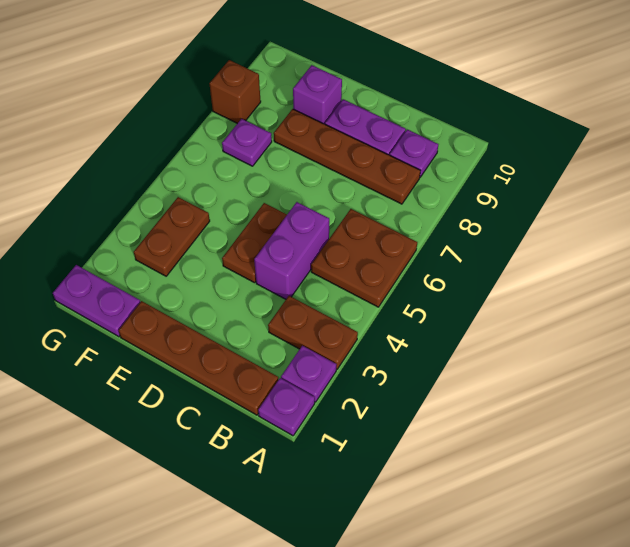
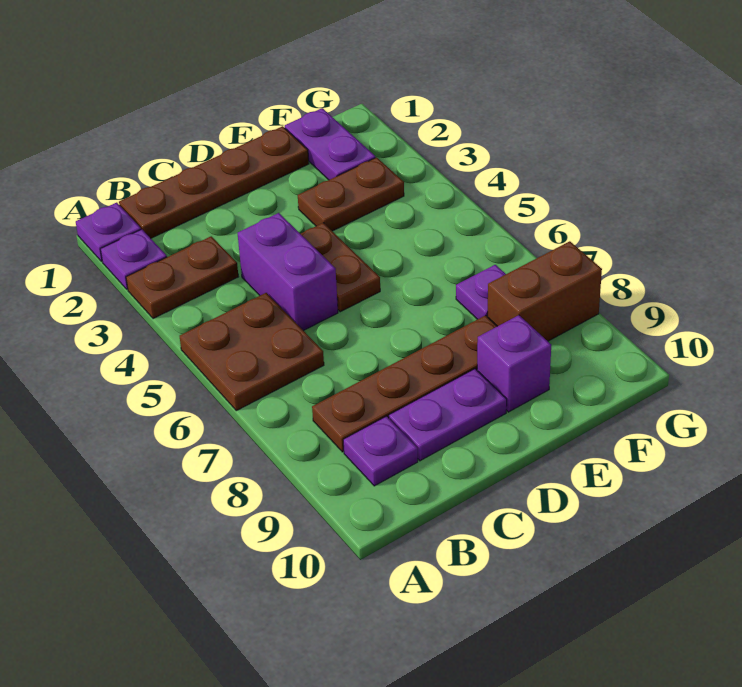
purple plate F1:G1 level 1 -> purple plate F1:F2 level 1
brown plate F3:F4 level 1 -> brown plate E3:F3 level 1
brown brick G8 level 1 -> brown brick F8:G8 level 1

